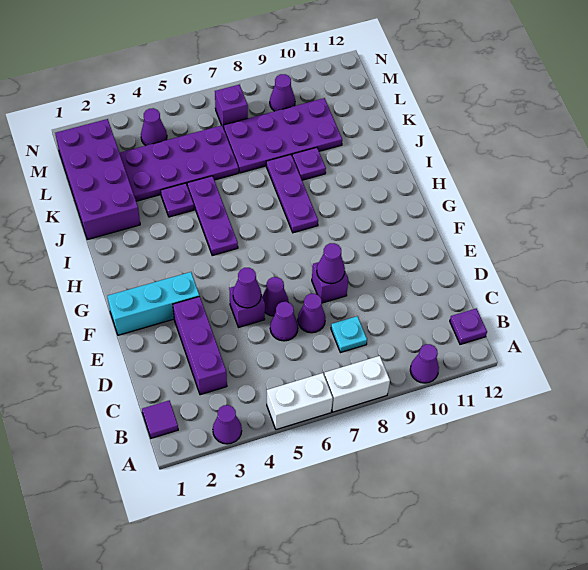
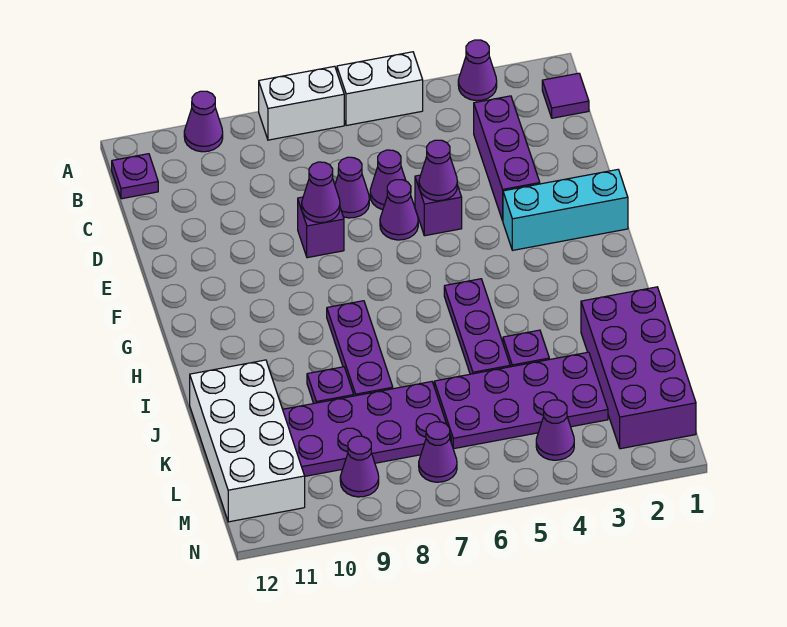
cyan plate C8 level 1 -> none
none -> white brick J11:M12 level 1
purple brick M7 level 1 -> purple cone M7 level 1

